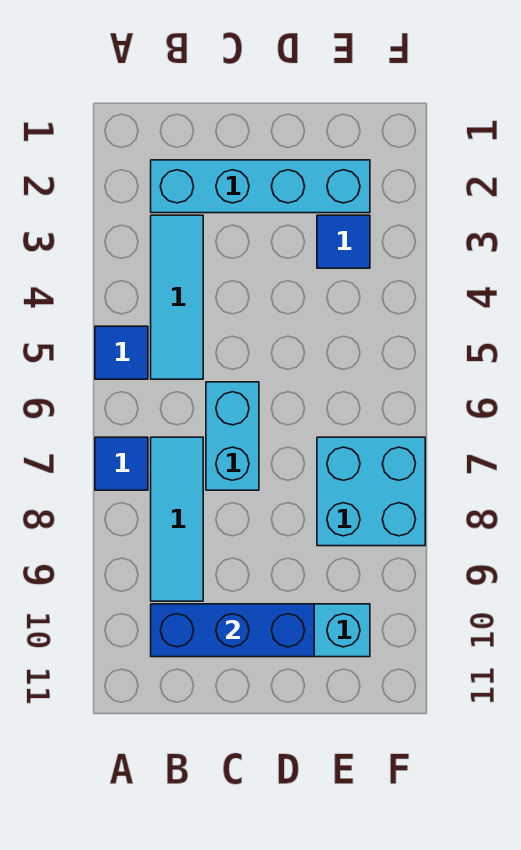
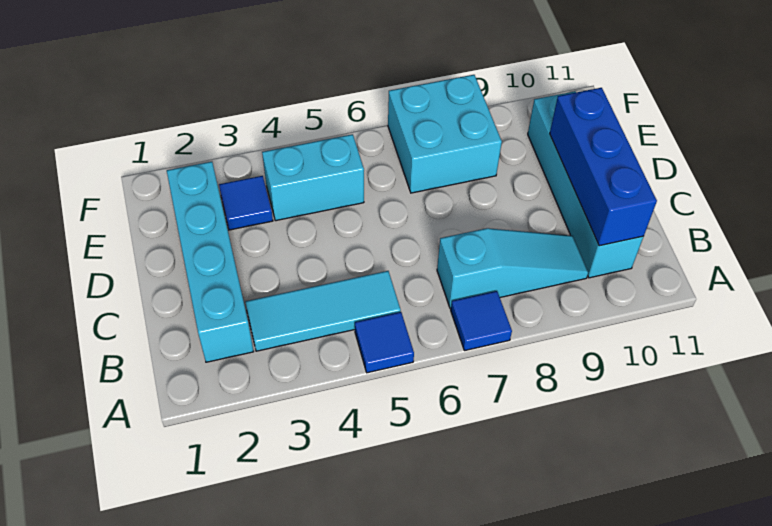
cyan tile B7:B9 level 1 -> cyan slope B7:B9 level 1 top 7
cyan brick C6:C7 level 1 -> cyan brick E4:E5 level 1

